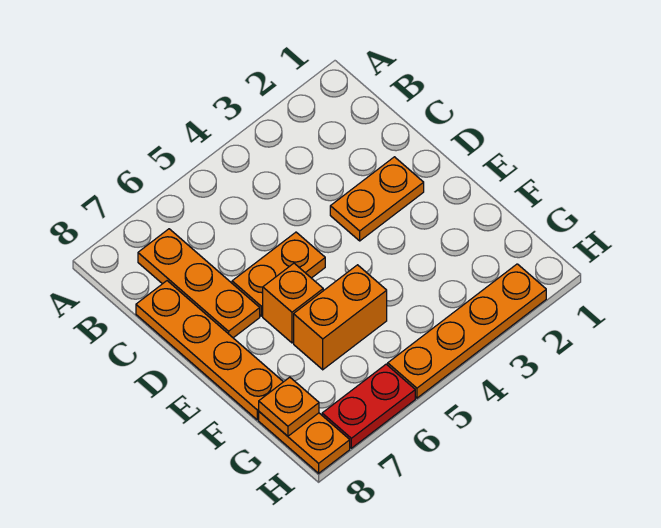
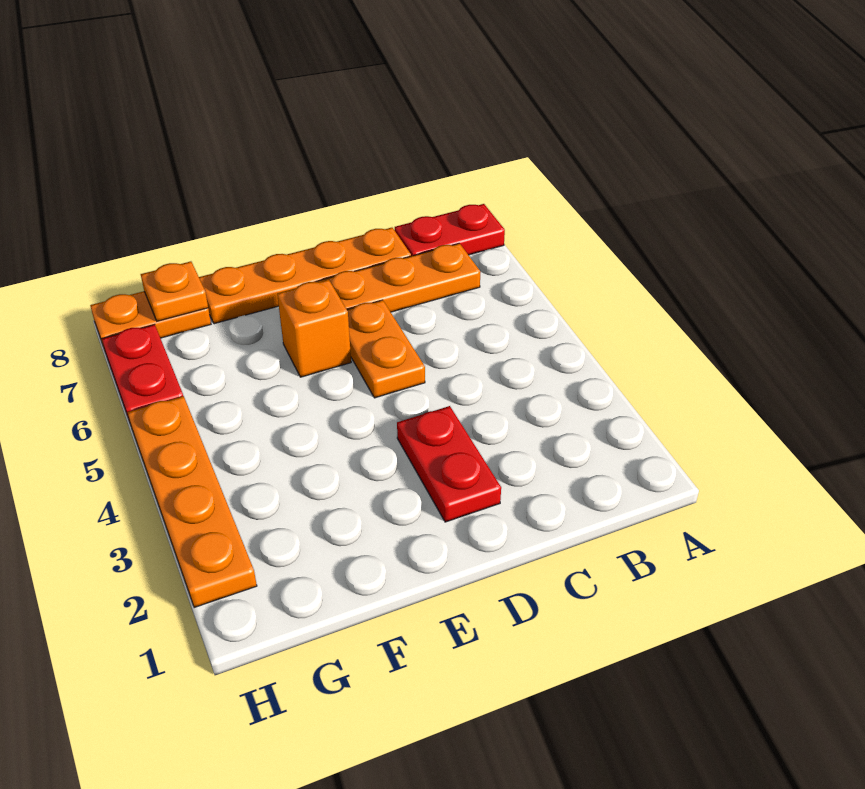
none -> red plate A8:B8 level 1
orange plate D2:D3 level 1 -> red plate D2:D3 level 1
orange brick F5:F6 level 1 -> none

